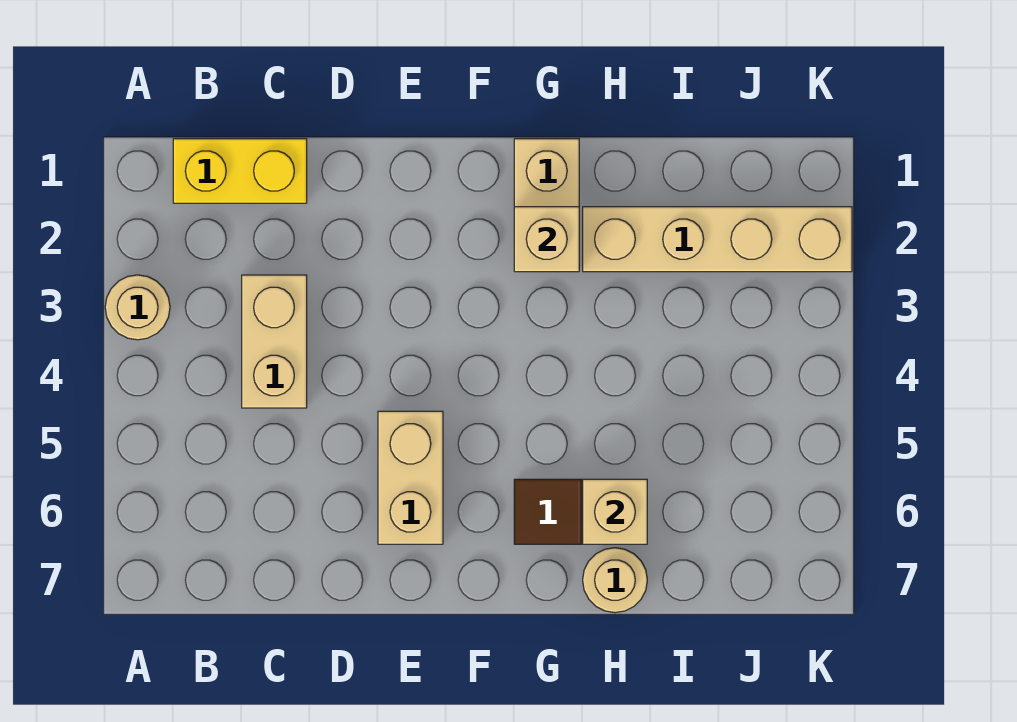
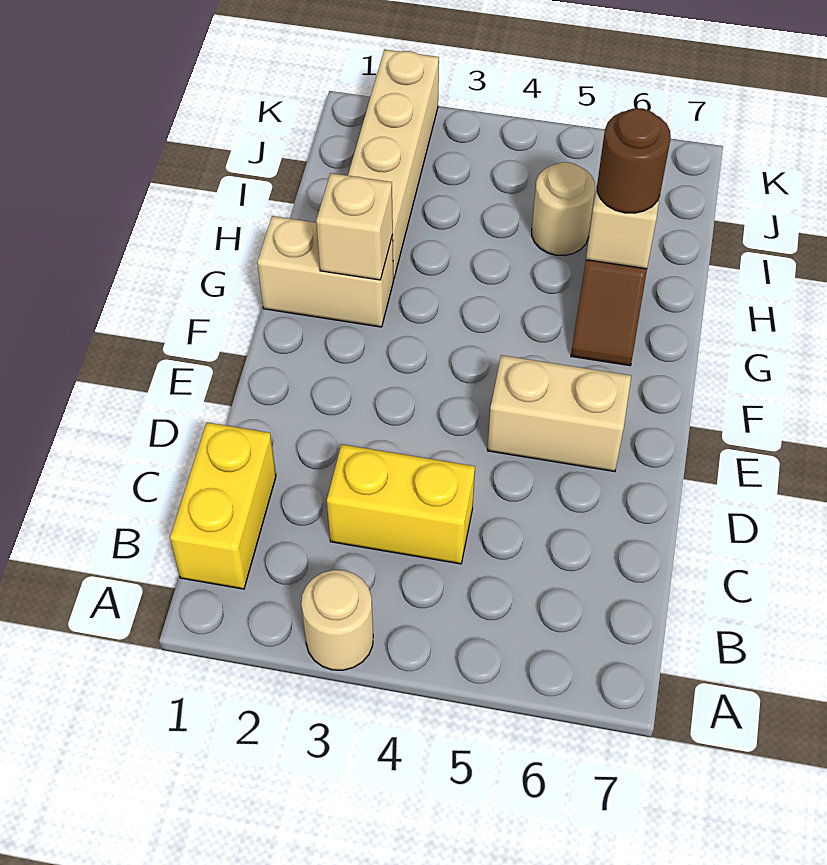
tan brick C3:C4 level 1 -> yellow brick C3:C4 level 1
none -> brown round brick H6 level 3
tan round brick H7 level 1 -> tan round brick I5 level 1

